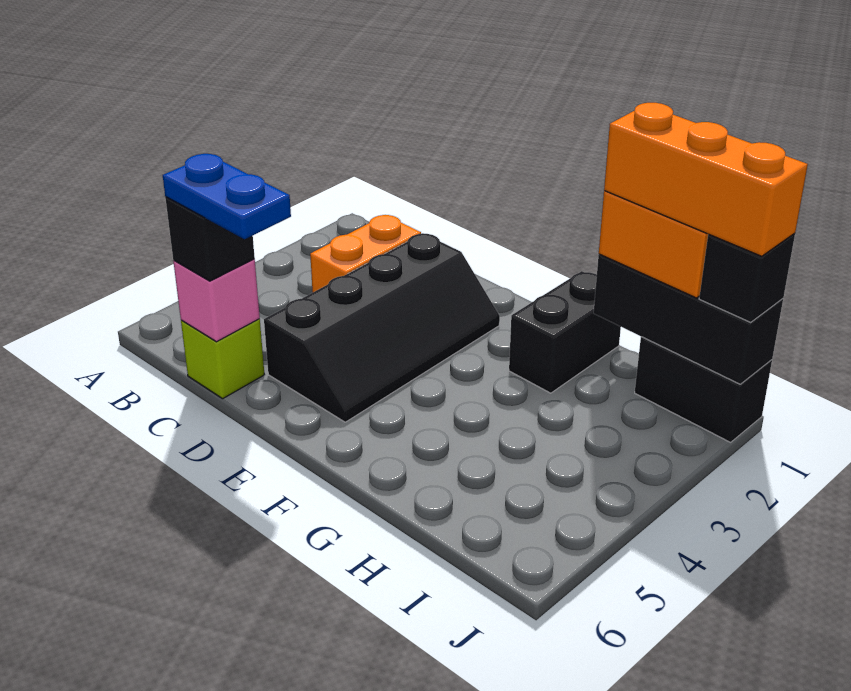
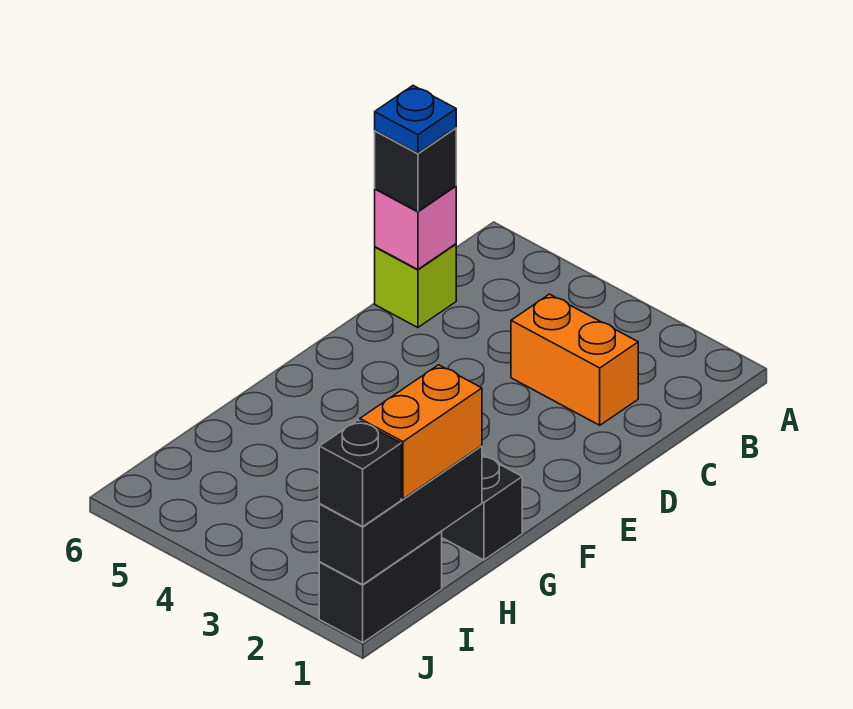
blue plate C6:D6 level 4 -> blue plate C6 level 4
black slope D2:E5 level 1 top D -> none
orange brick H1:J1 level 4 -> none

